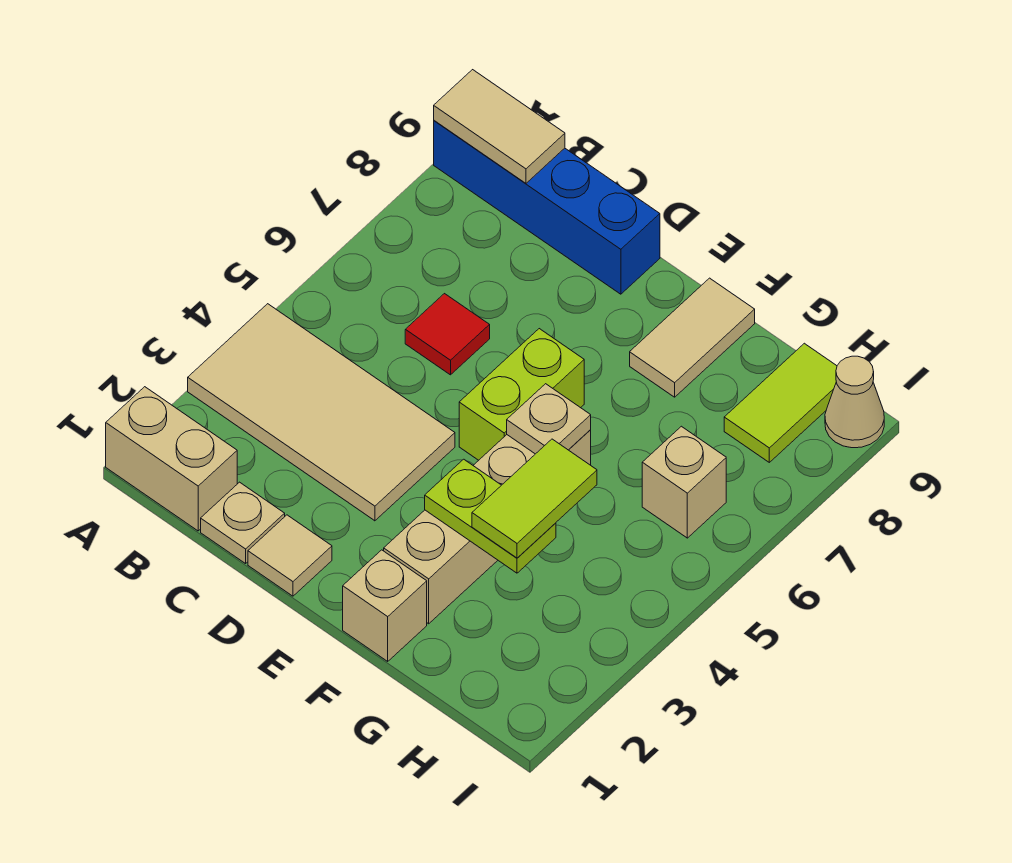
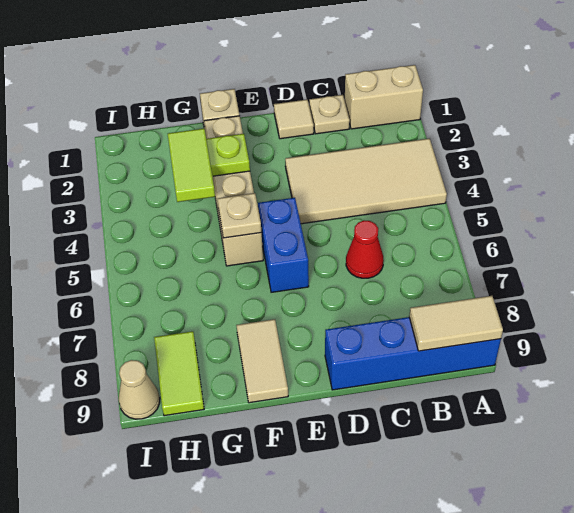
red tile C6 level 1 -> red cone C6 level 1
lime brick E5:E6 level 1 -> blue brick E5:E6 level 1
tan brick H6 level 1 -> none

